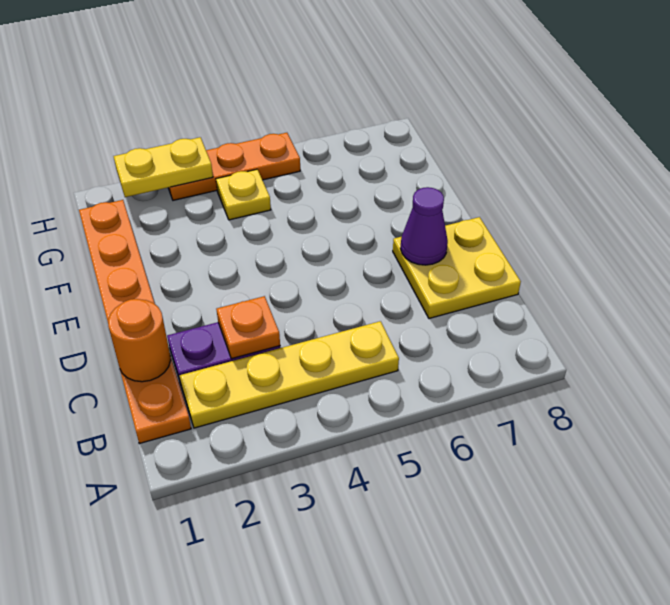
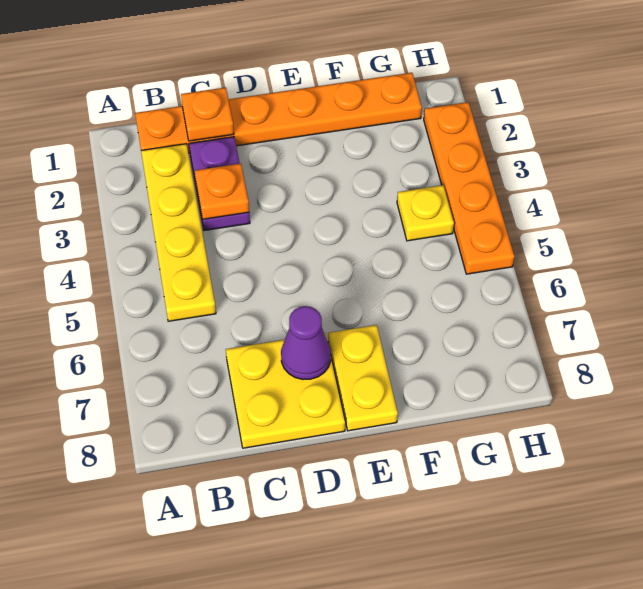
orange round brick C1 level 2 -> orange plate C1 level 2
yellow plate H2:H3 level 2 -> yellow plate E7:E8 level 1
orange plate H3:H5 level 1 -> orange plate H2:H5 level 1

